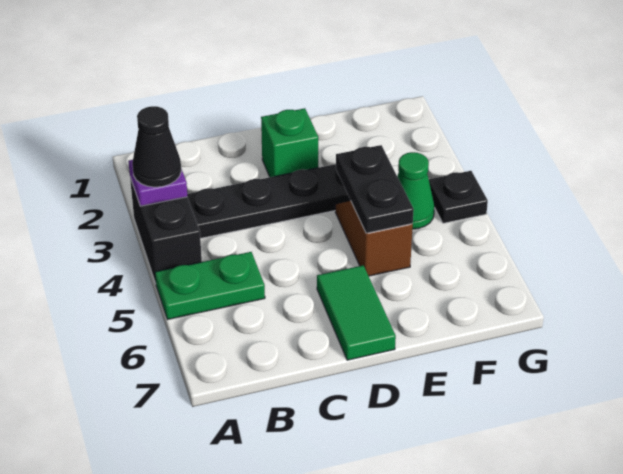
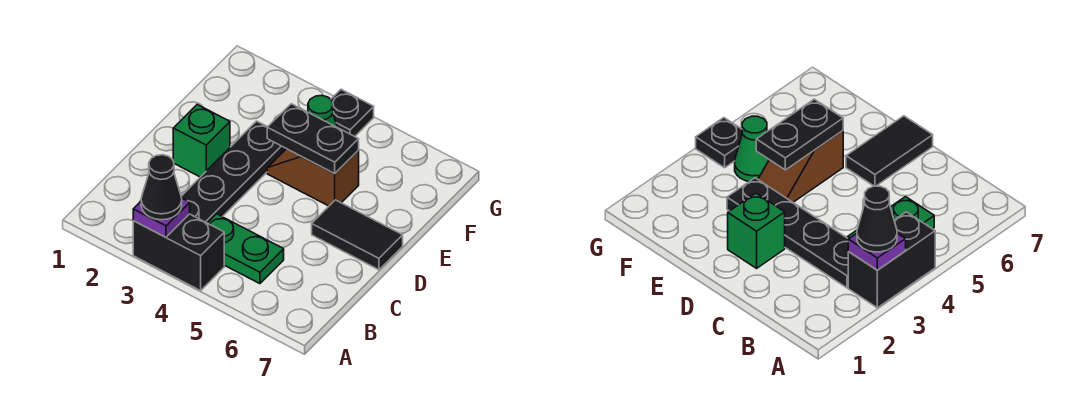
green plate A5:B5 level 1 -> green plate B4:B5 level 1
green tile D6:D7 level 1 -> black tile D6:D7 level 1

